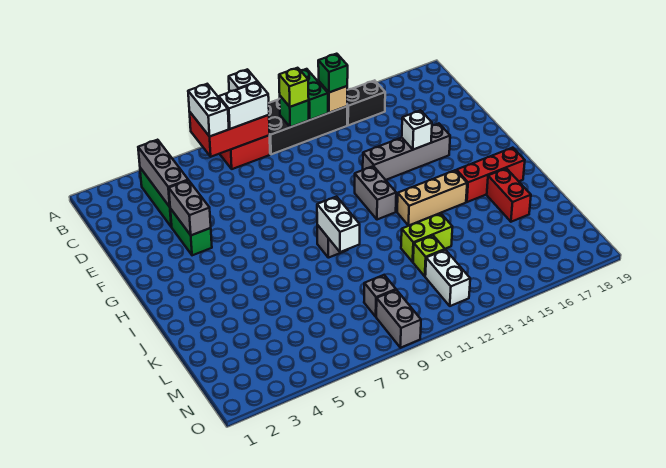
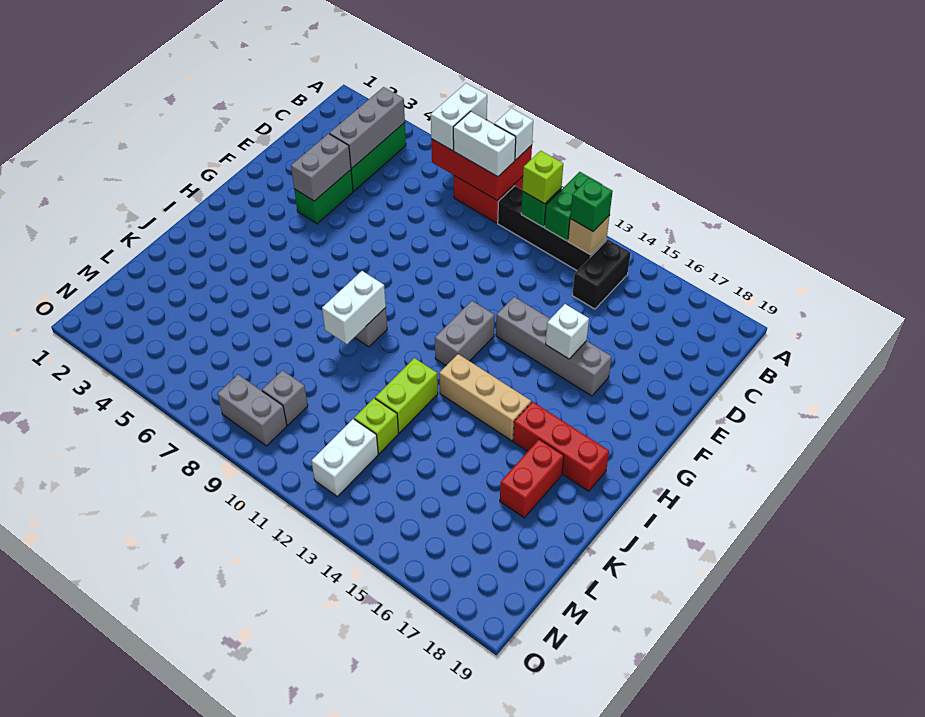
black brick A10:B13 level 1 -> black brick B10:B13 level 1
black brick B14:B15 level 1 -> black brick B14:C14 level 1
lime brick K12:K13 level 1 -> lime brick J12:K12 level 1
grey brick N9:O9 level 1 -> grey brick N8:N9 level 1

